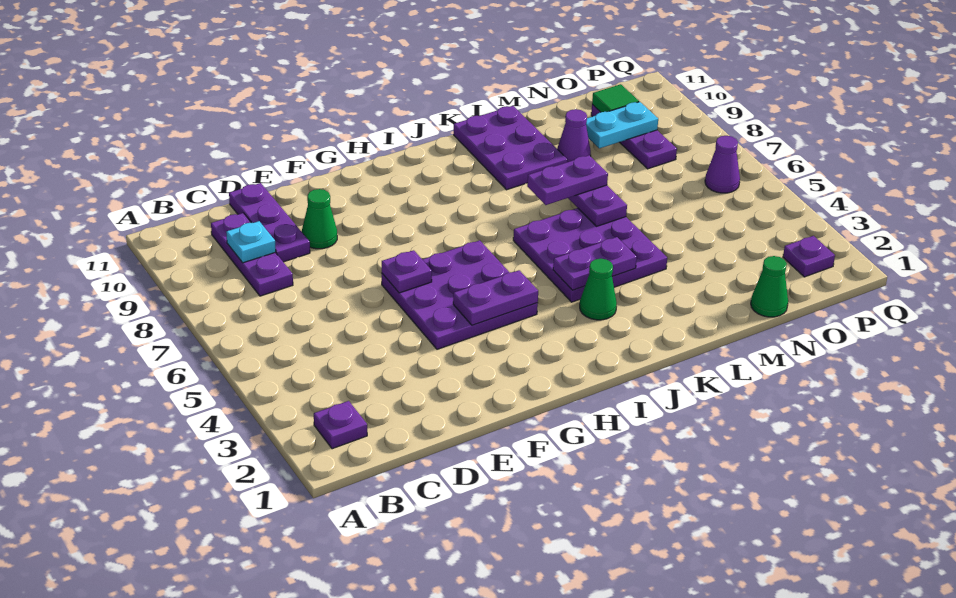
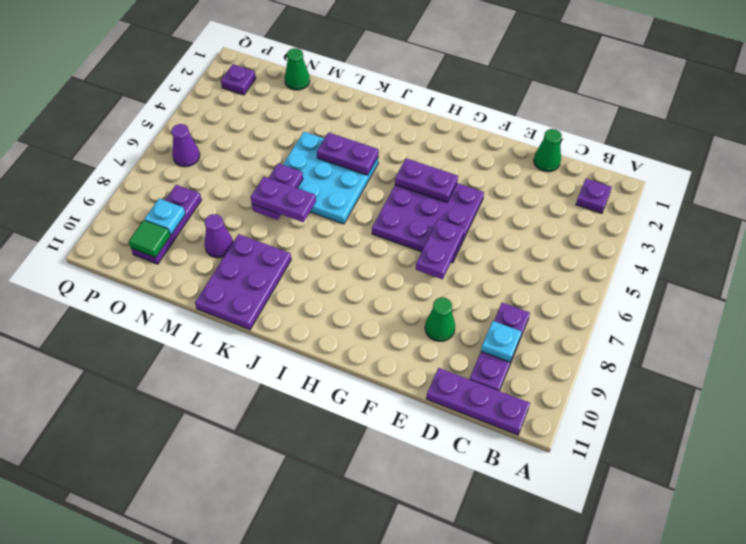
purple plate D9:D11 level 1 -> purple plate B11:D11 level 1
purple plate F6 level 2 -> purple plate F6:F7 level 2
green cone J3 level 1 -> green cone D1 level 1
purple plate J4:L6 level 1 -> cyan plate J4:L6 level 1
cyan plate N9:O9 level 2 -> cyan plate O9 level 2

